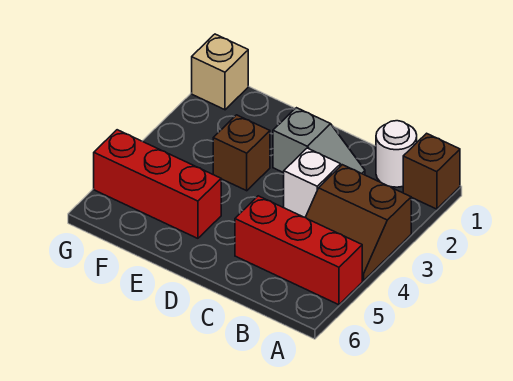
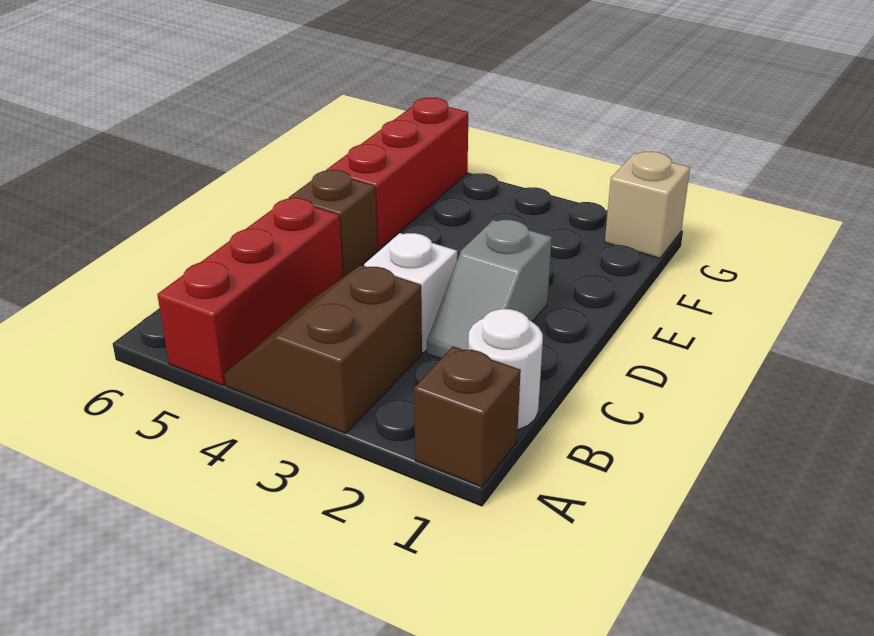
brown brick E3 level 1 -> brown brick D5 level 1

